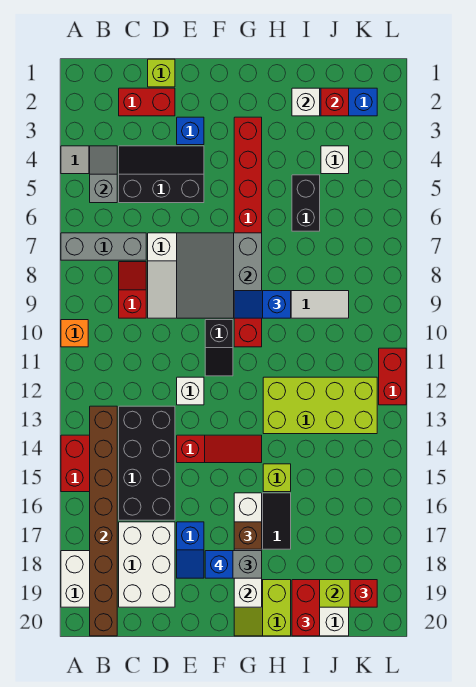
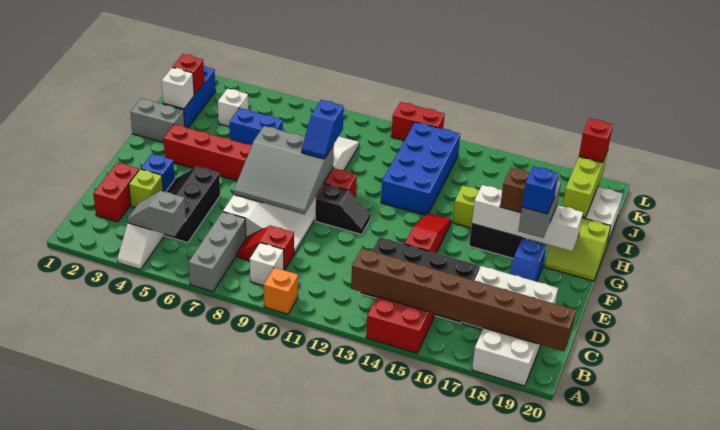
lime brick D1 level 1 -> lime brick D3 level 1
white brick E12 level 1 -> white brick B9 level 1
blue slope E17:E18 level 1 top 17 -> blue slope E18:F18 level 1 top F
none -> grey brick H1:H2 level 1
lime brick H12:K13 level 1 -> blue brick H12:K13 level 1
black brick I5:I6 level 1 -> blue brick I5:I6 level 1
red brick I19:I20 level 3 -> none

